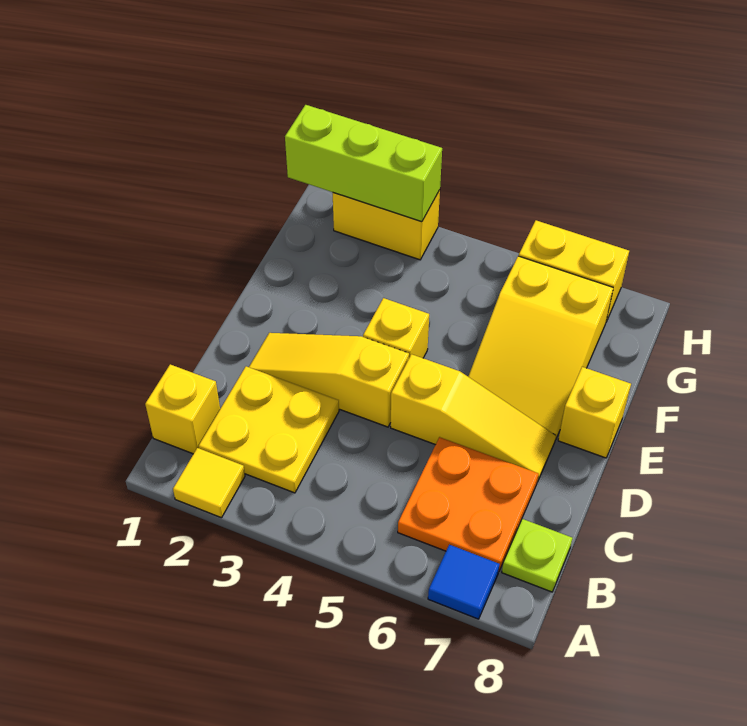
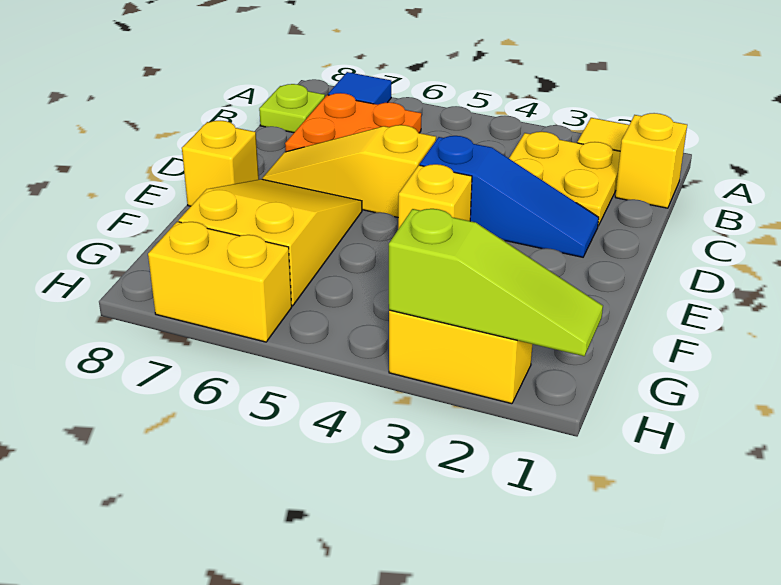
yellow slope D2:D4 level 1 top 4 -> blue slope D2:D4 level 1 top 4
lime brick H1:H3 level 2 -> lime slope H1:H3 level 2 top 3

